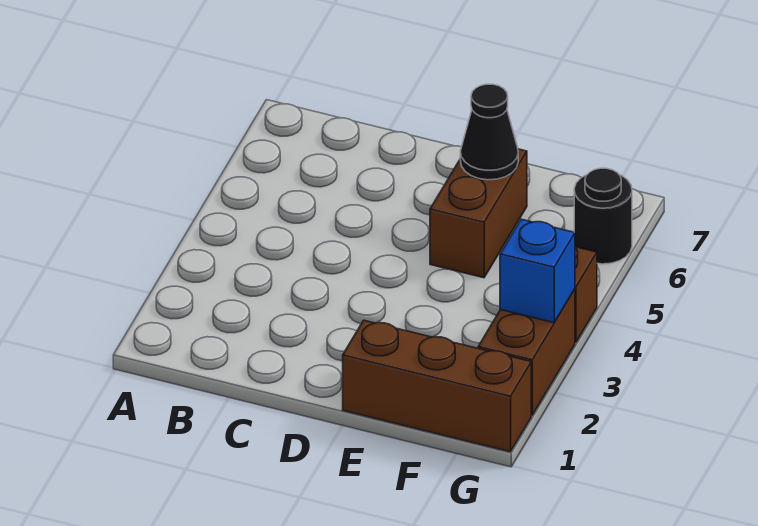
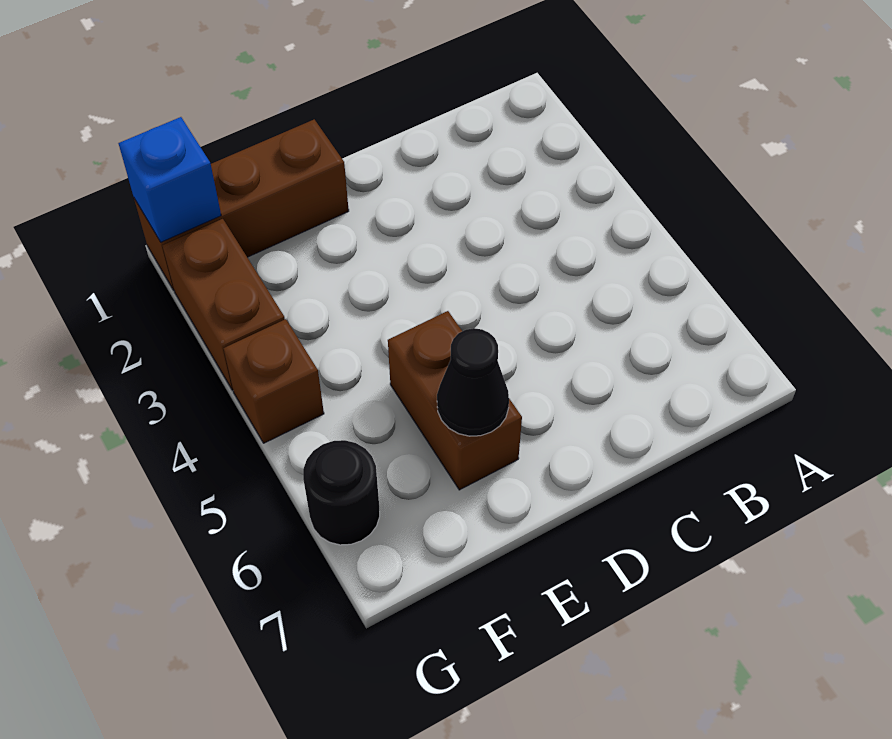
blue brick G3 level 2 -> blue brick G1 level 2

